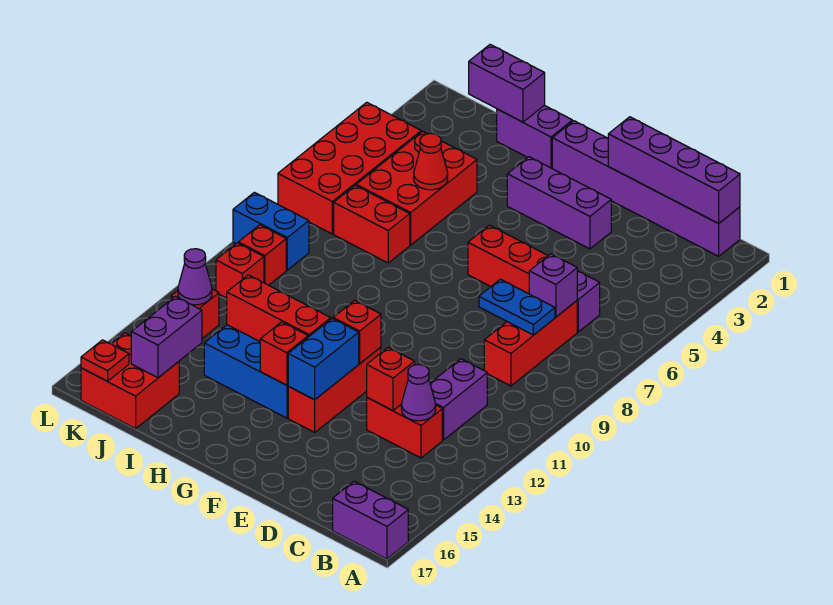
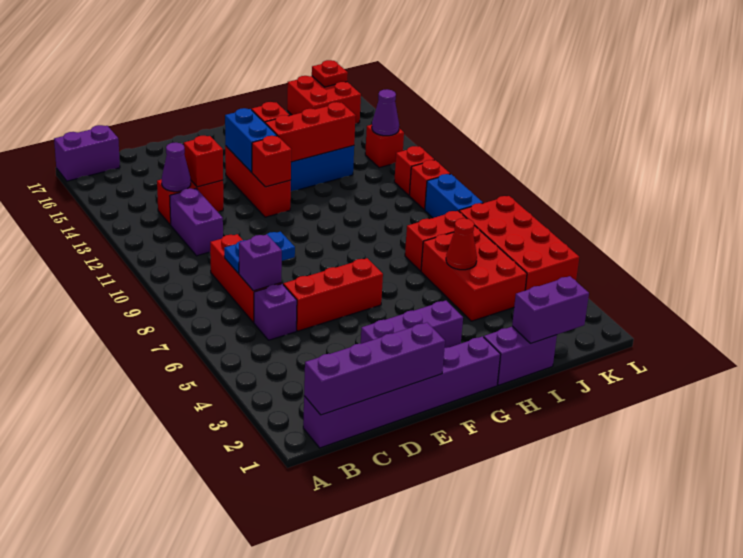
purple brick J15:J16 level 2 -> none
blue brick K9:L9 level 1 -> blue brick K8:K9 level 1

